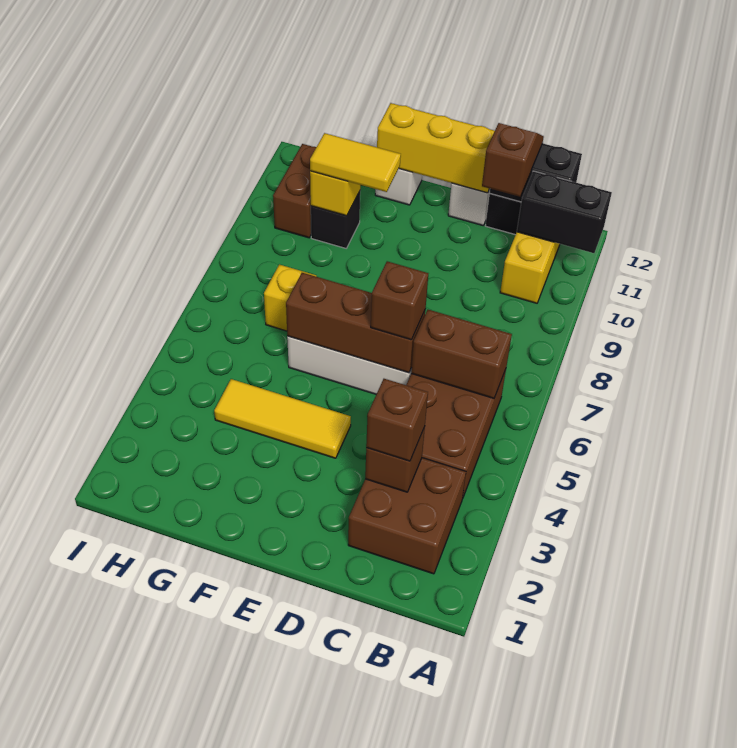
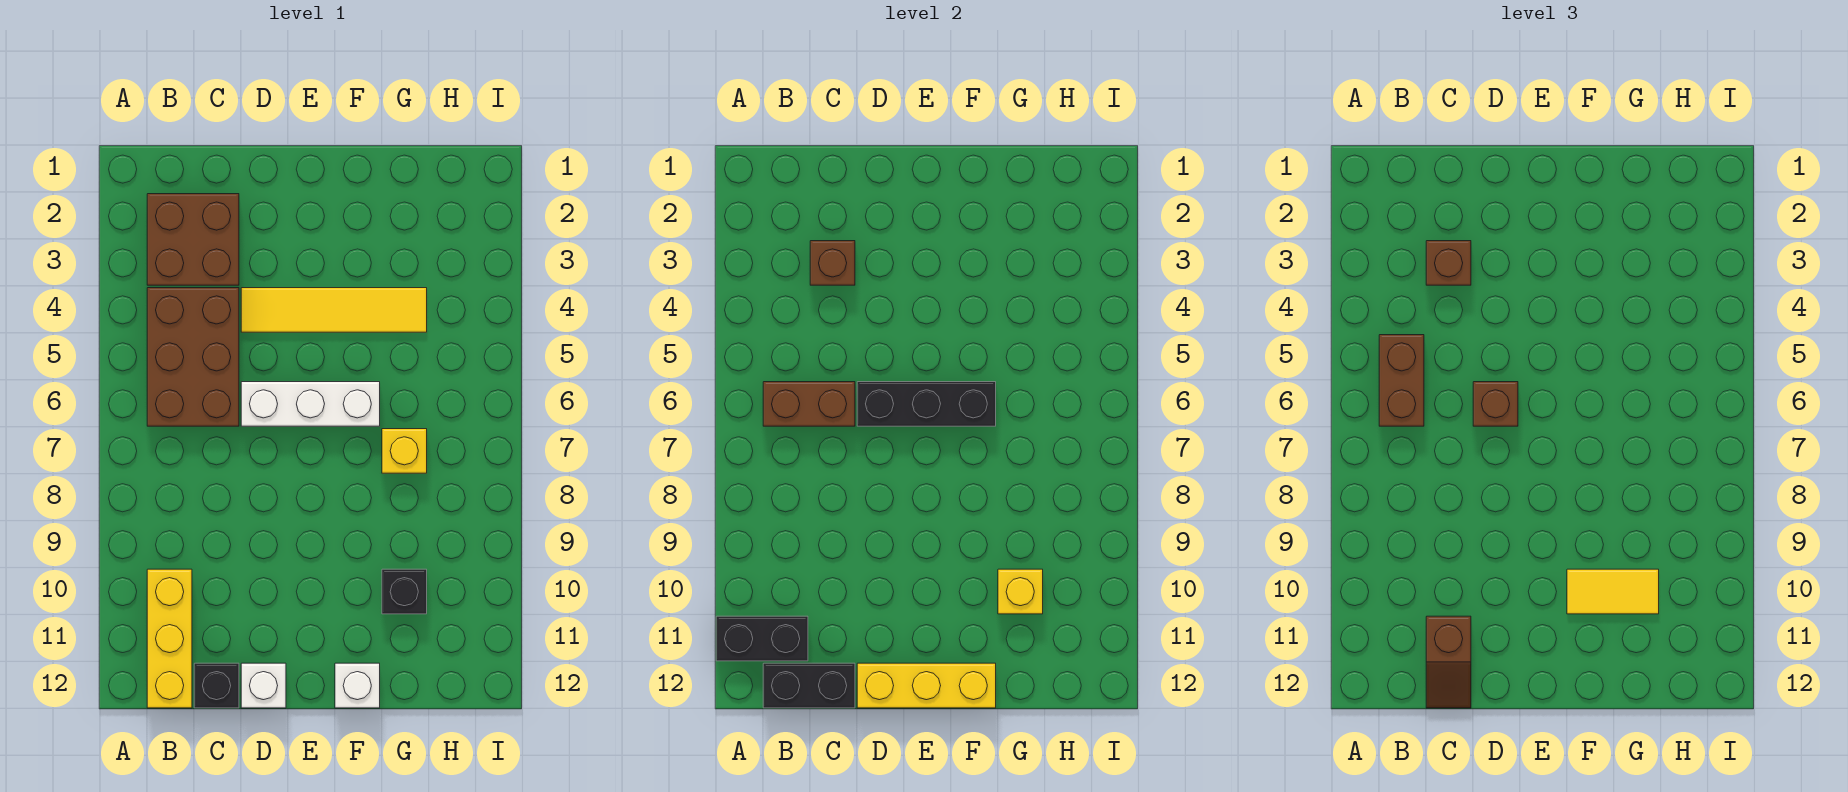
brown brick D6:F6 level 2 -> black brick D6:F6 level 2
yellow tile E4:G4 level 1 -> yellow tile D4:G4 level 1
brown brick H10:H11 level 1 -> brown brick B5:B6 level 3

